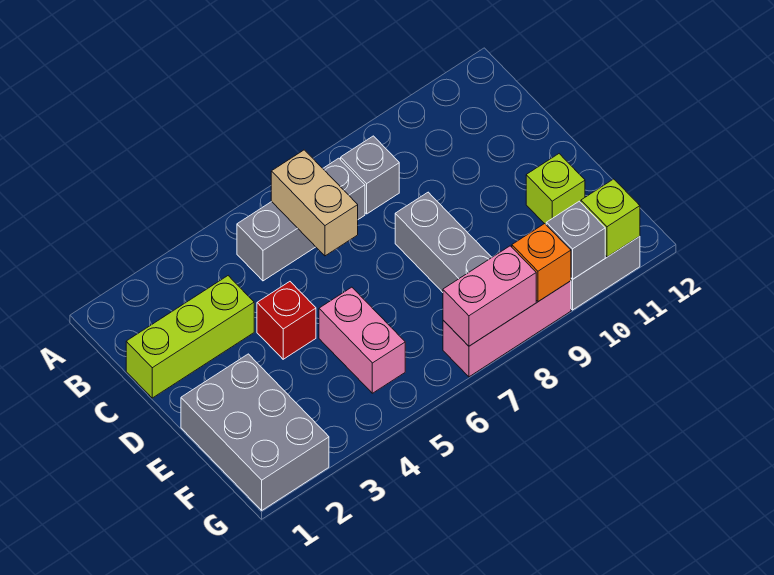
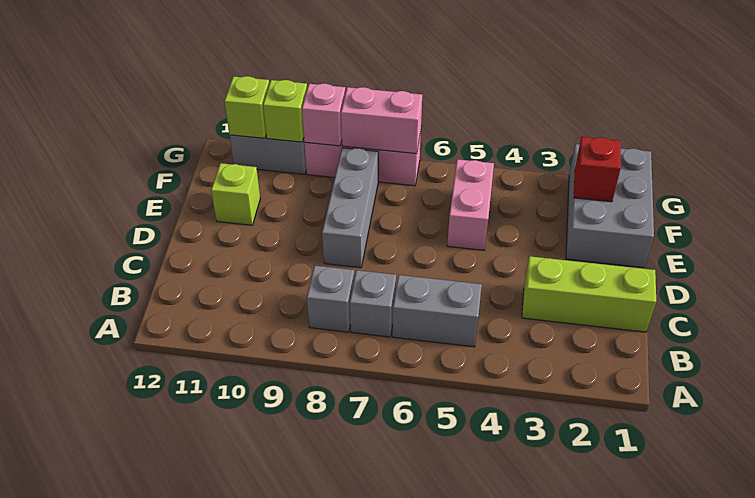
tan brick B6:C6 level 2 -> none
red brick D4 level 1 -> red brick F2 level 2
orange brick G9 level 2 -> pink brick G9 level 2
grey brick G10 level 2 -> lime brick G10 level 2

